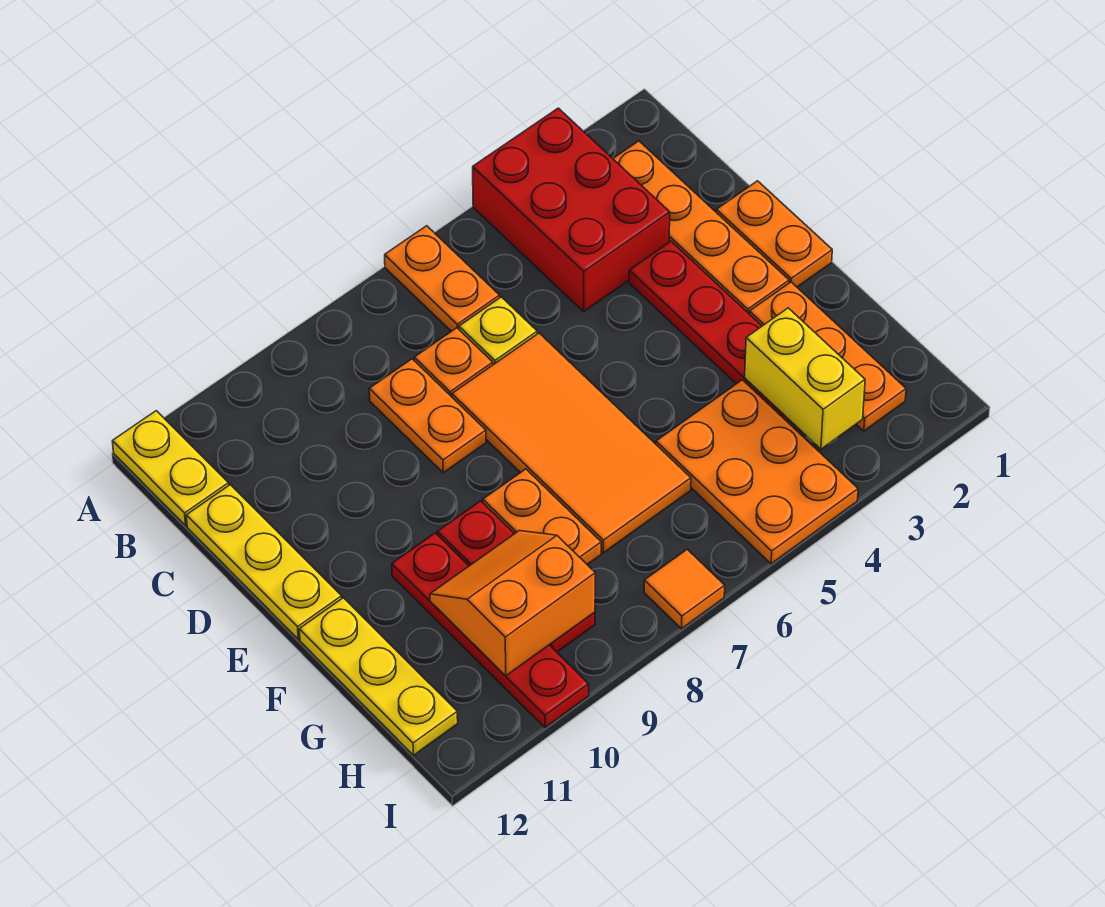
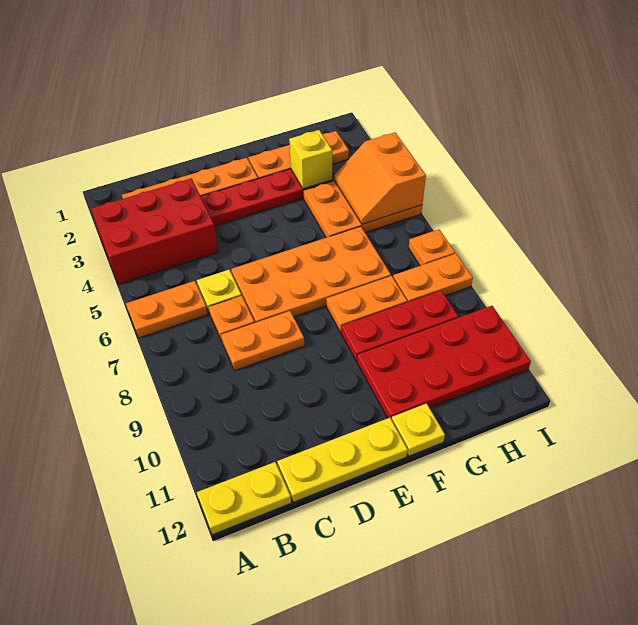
orange plate D1:E1 level 1 -> orange plate H8:I8 level 1
orange tile D6:G7 level 1 -> orange plate D6:G7 level 1
red plate F10:I10 level 1 -> red plate F10:I11 level 1
yellow plate F12:H12 level 1 -> yellow plate F12 level 1
yellow brick G3:H3 level 2 -> yellow brick G3 level 2
orange slope G9:H10 level 2 top H -> orange slope H4:I5 level 2 top I
orange tile I7 level 1 -> orange plate I7 level 1

